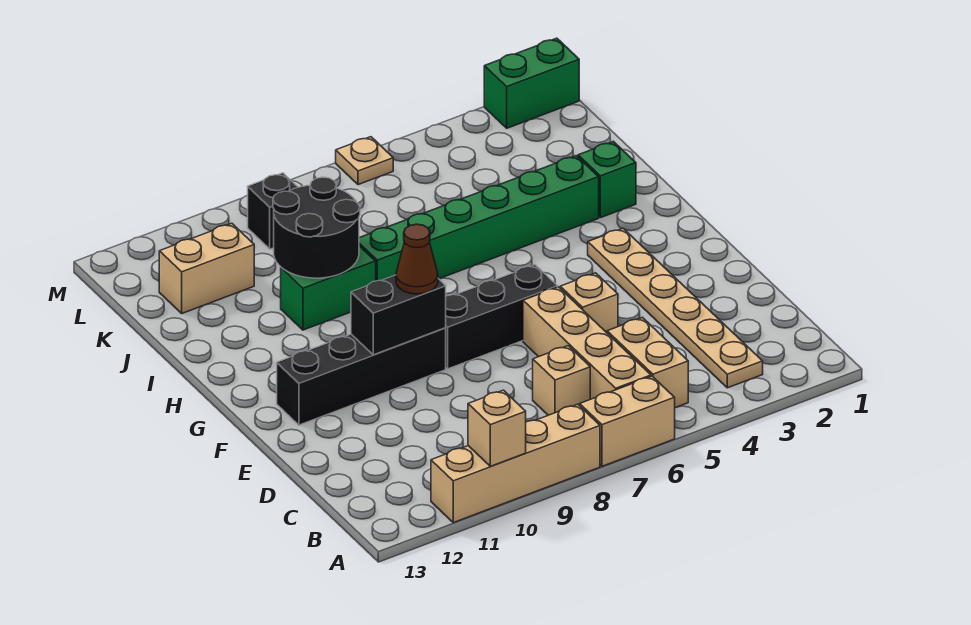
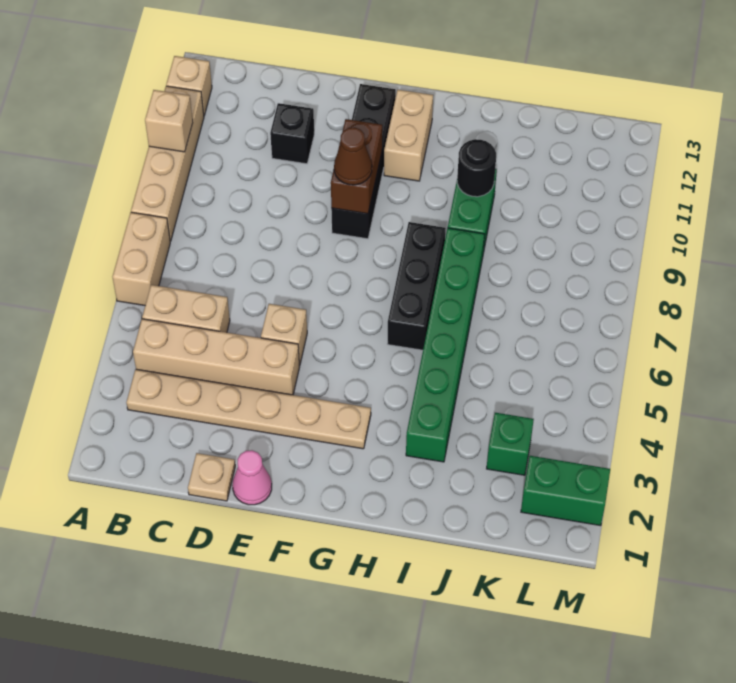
tan brick B6:E6 level 1 -> tan brick B4:E4 level 1
tan brick C7 level 1 -> tan brick A12 level 1
none -> pink cone E1 level 1
black brick F6:F8 level 1 -> black brick H6:H8 level 1
black brick F9:F10 level 2 -> brown brick F9:F10 level 2
green brick I2 level 1 -> green brick K3 level 1
black round brick I9:J10 level 2 -> black round brick I10 level 2
tan brick K11:K12 level 1 -> tan brick G11:G12 level 1
black brick L9 level 1 -> black brick D11 level 1
green brick M1:M2 level 1 -> green brick L2:M2 level 1
tan plate M6 level 1 -> tan plate D1 level 1

